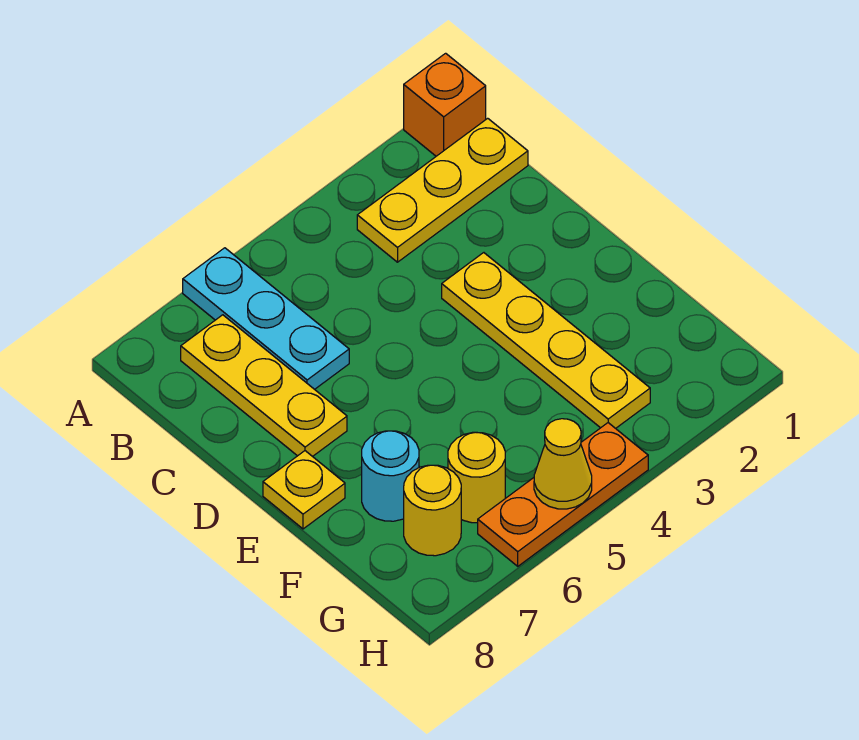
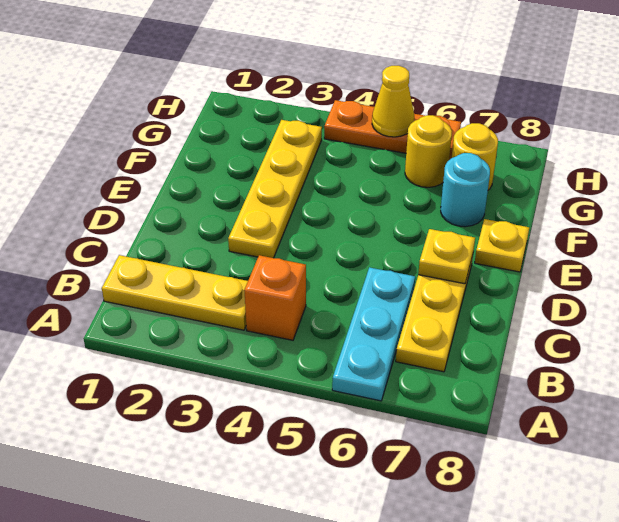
orange brick A1 level 1 -> orange brick B4 level 1
none -> yellow plate D7 level 2

